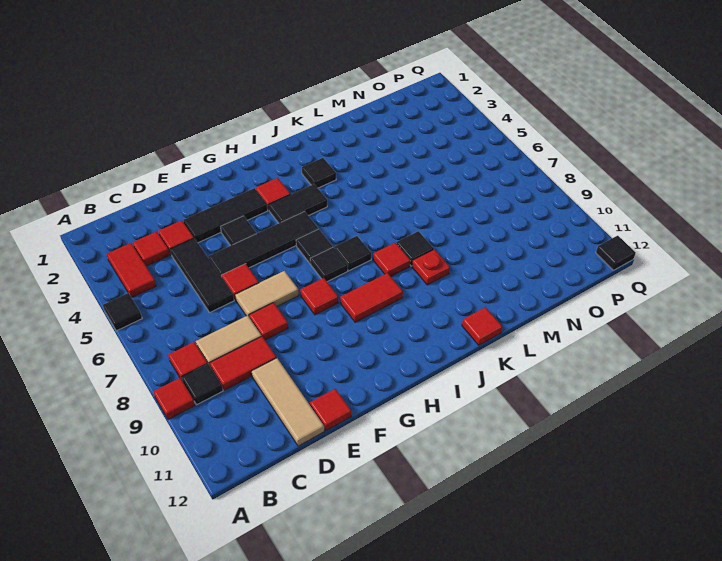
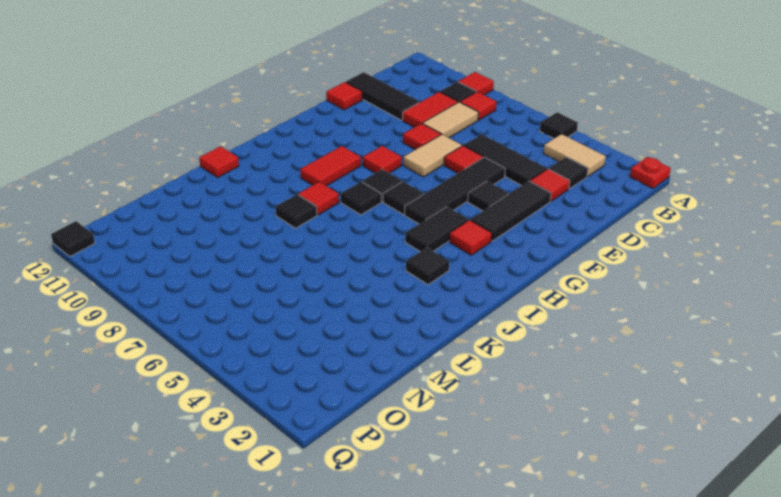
red tile B3:B4 level 1 -> tan tile B3:B4 level 1
red tile C3 level 1 -> black tile C3 level 1
tan tile D10:D12 level 1 -> black tile D10:D12 level 1
red plate K9 level 1 -> red plate A1 level 1

